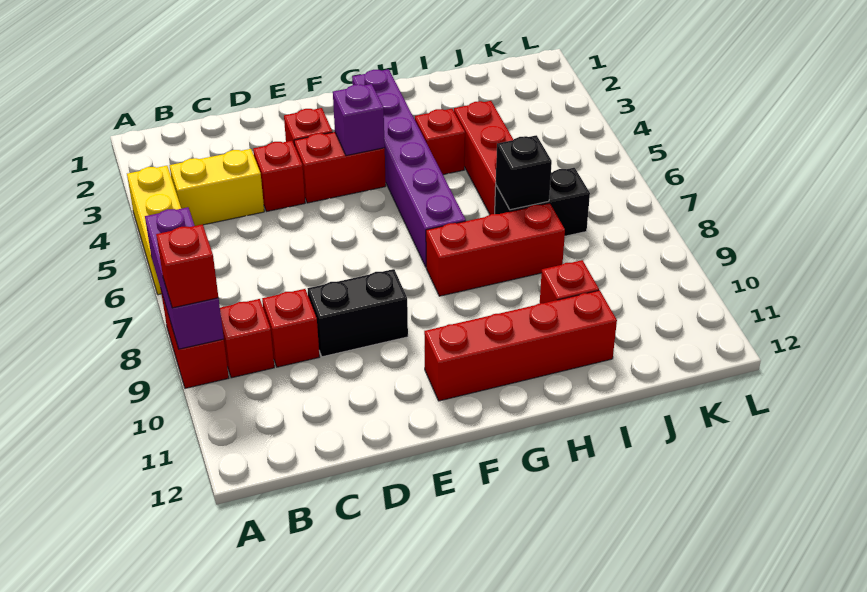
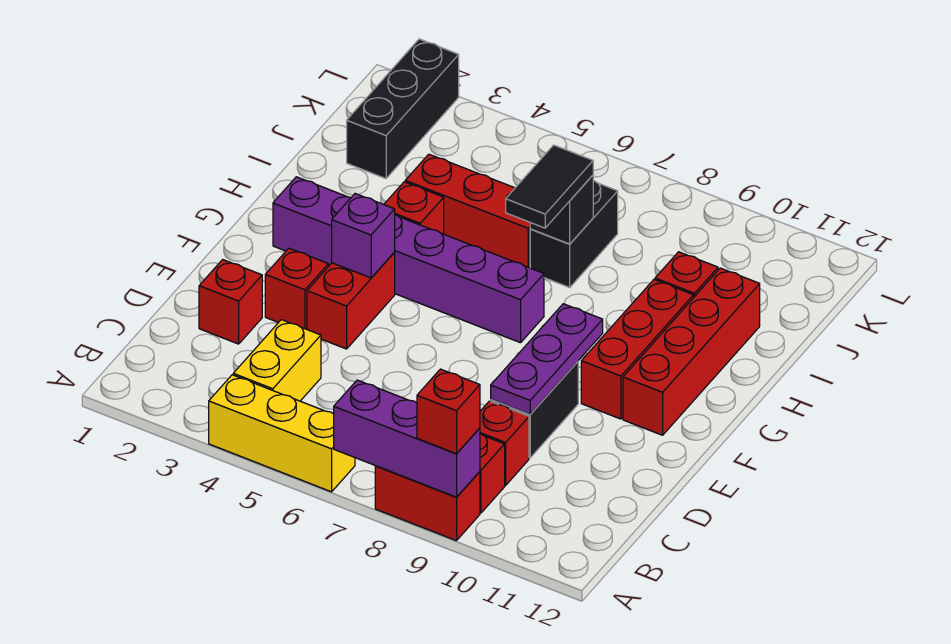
red brick D4 level 1 -> red brick D2 level 1
none -> purple plate D9:F9 level 2
red brick G8:I8 level 1 -> red brick F10:H10 level 1
none -> black tile H7:I7 level 3
none -> black brick J2:L2 level 1

